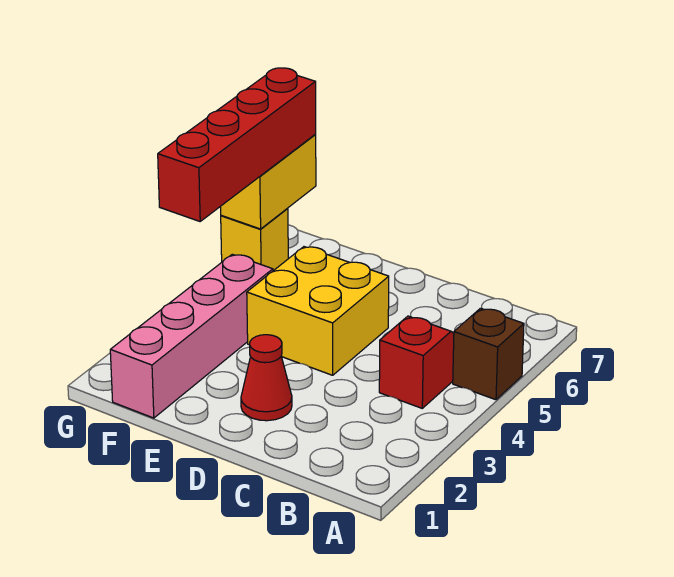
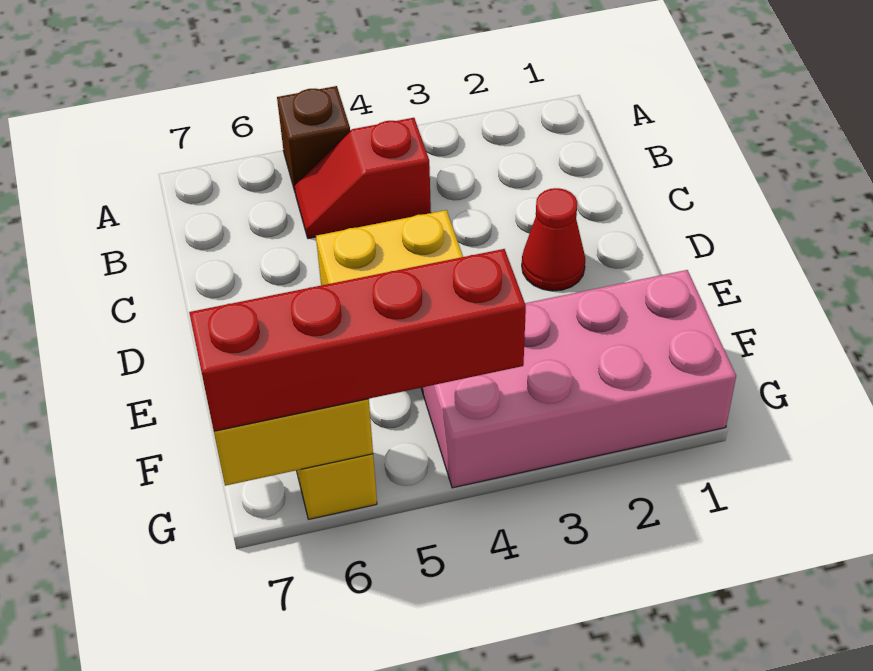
pink brick F1:F4 level 1 -> pink brick F1:G4 level 1

